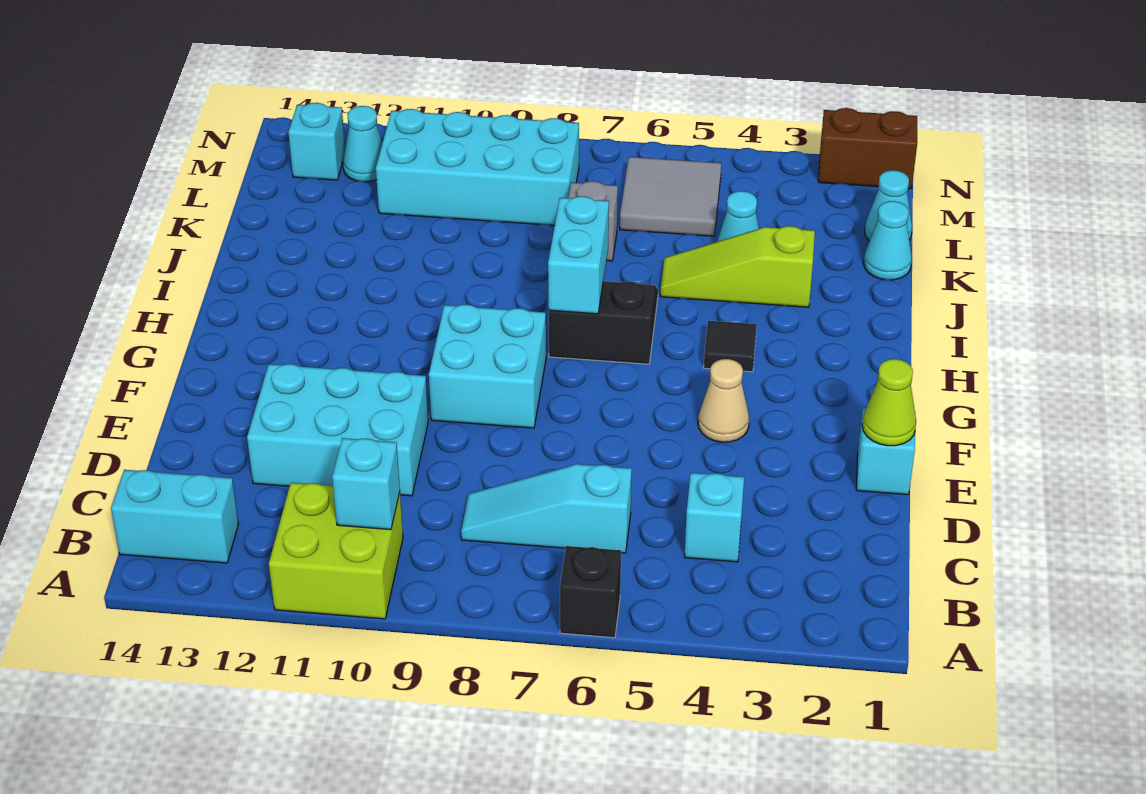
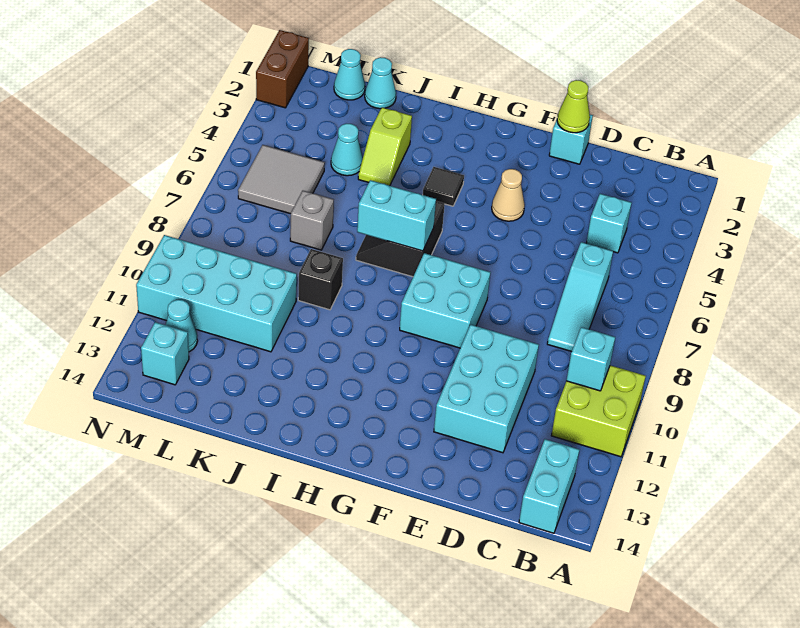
black brick A6 level 1 -> black brick J9 level 1
lime slope J3:J5 level 1 top 3 -> lime slope J3:J4 level 1 top 3
cyan brick L8:M11 level 1 -> cyan brick K10:N11 level 1

